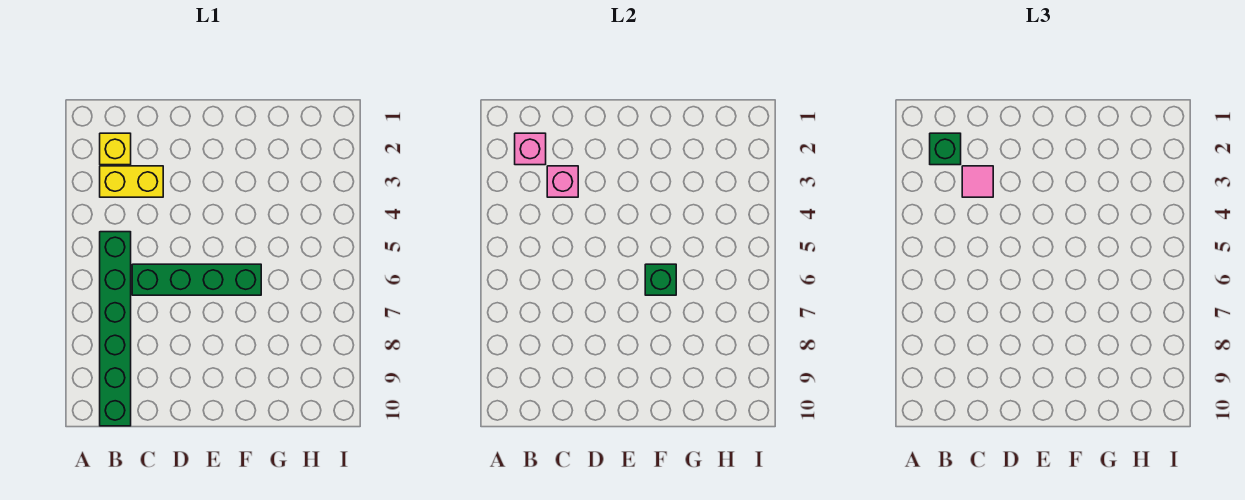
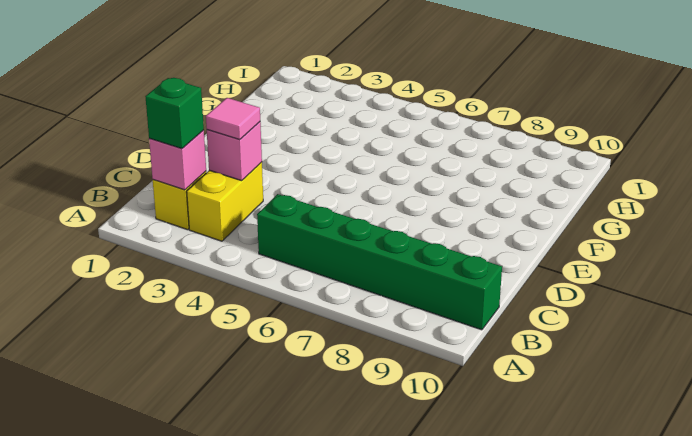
green brick C6:F6 level 1 -> none
green brick F6 level 2 -> none

